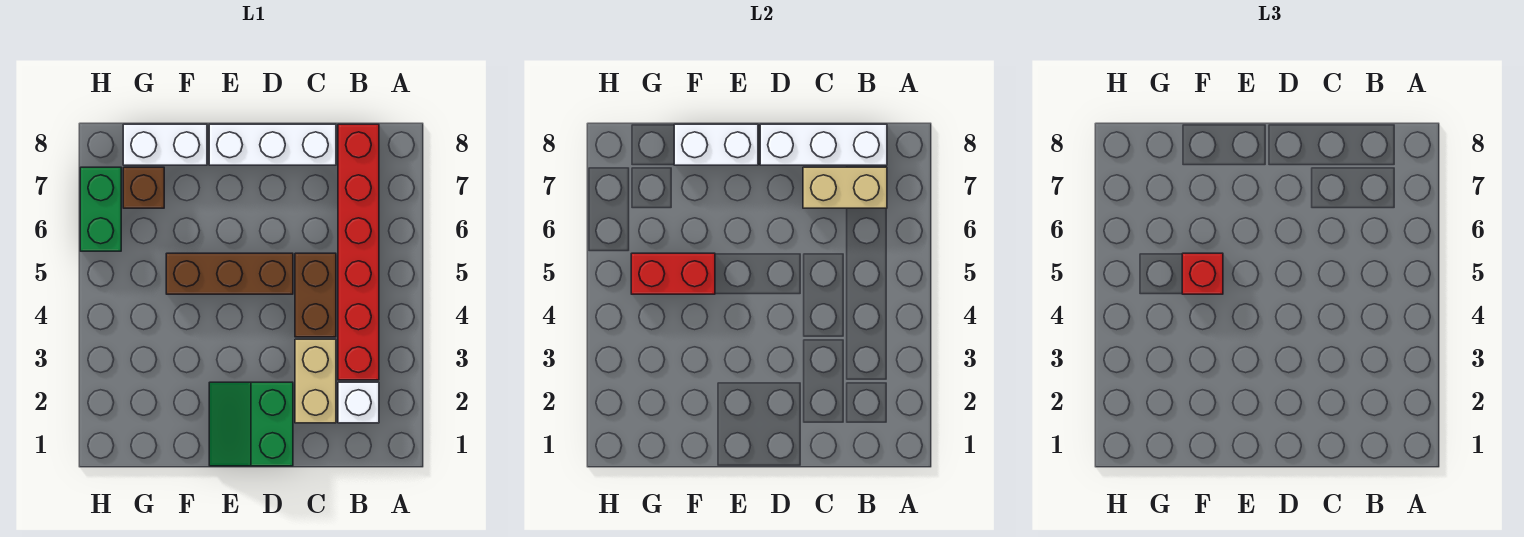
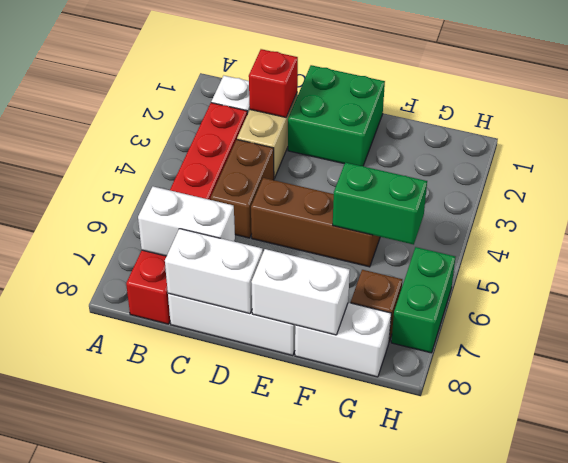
tan brick B7:C7 level 2 -> white brick B7:C7 level 2
white brick B8:D8 level 2 -> white brick C8:D8 level 2
green slope D1:E2 level 1 top D -> green brick D1:E2 level 1
red brick F5:G5 level 2 -> green brick F5:G5 level 2
red brick F5 level 3 -> red brick C2 level 2

